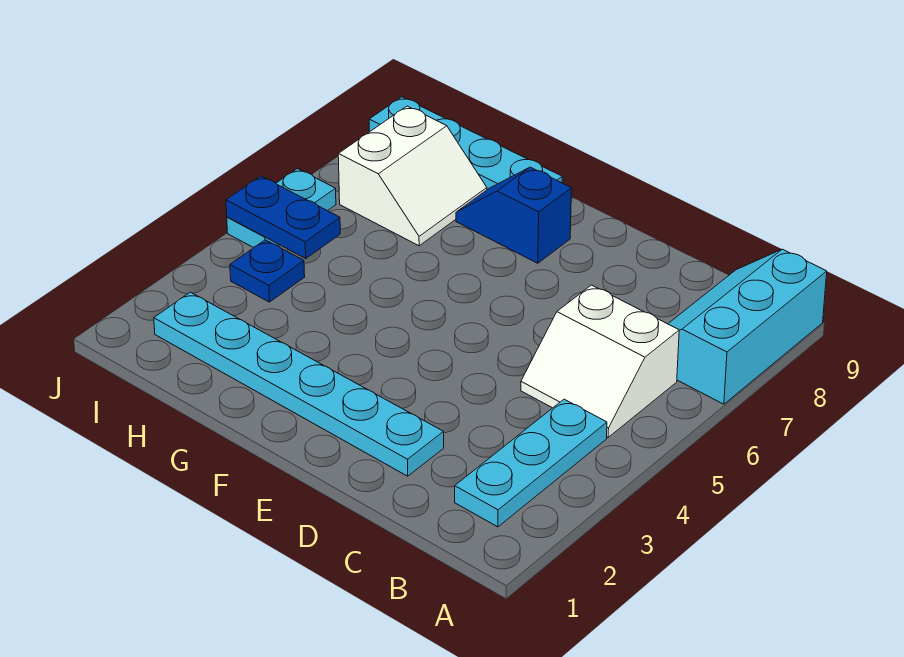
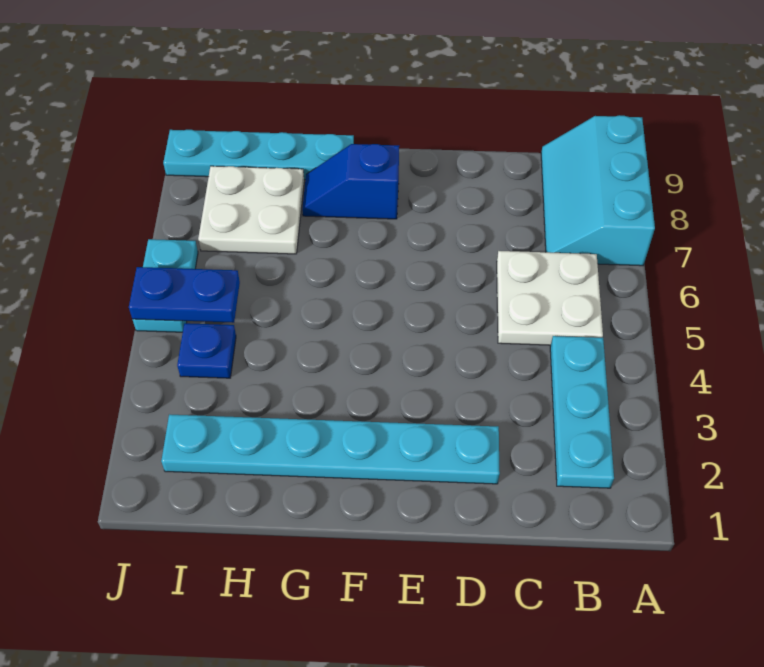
white slope B5:C6 level 1 top 6 -> white plate B5:C6 level 1
white slope H7:I8 level 1 top I -> white plate H7:I8 level 1

